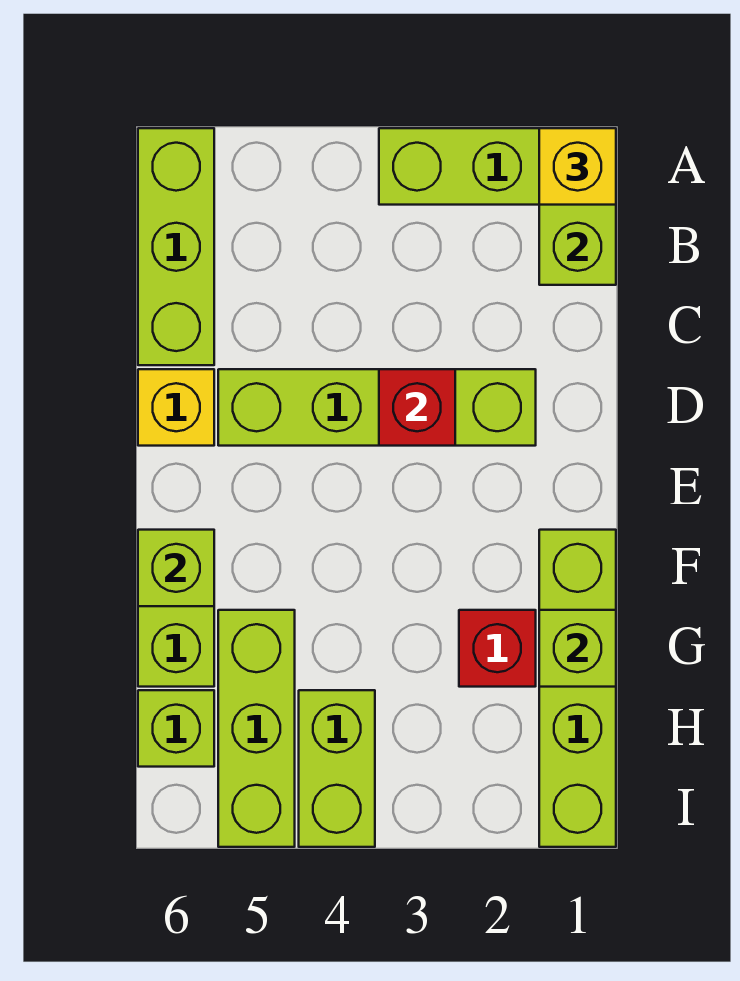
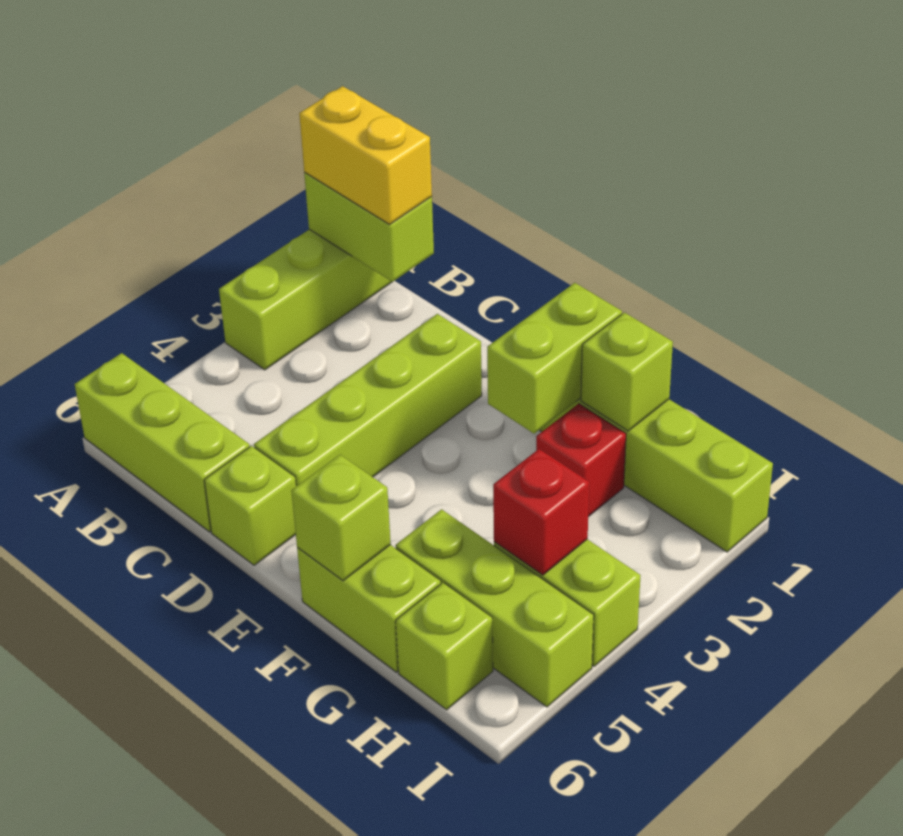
yellow brick A1 level 3 -> yellow brick A1:B1 level 3
red brick D3 level 2 -> red brick H4 level 2
yellow brick D6 level 1 -> lime brick D6 level 1
none -> lime brick F1:F2 level 2

